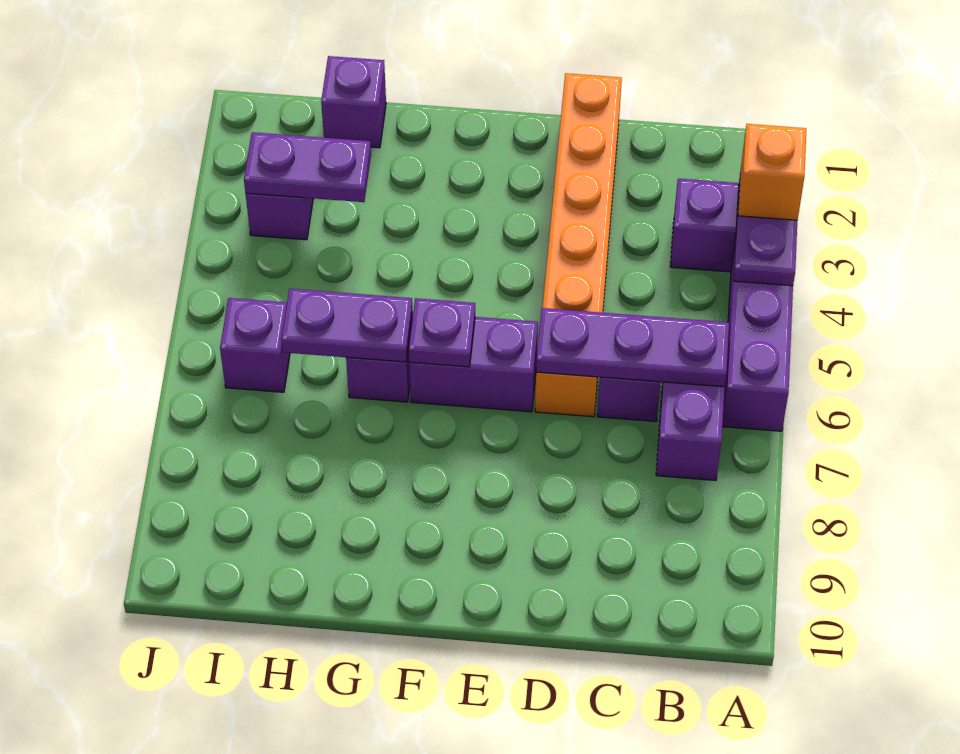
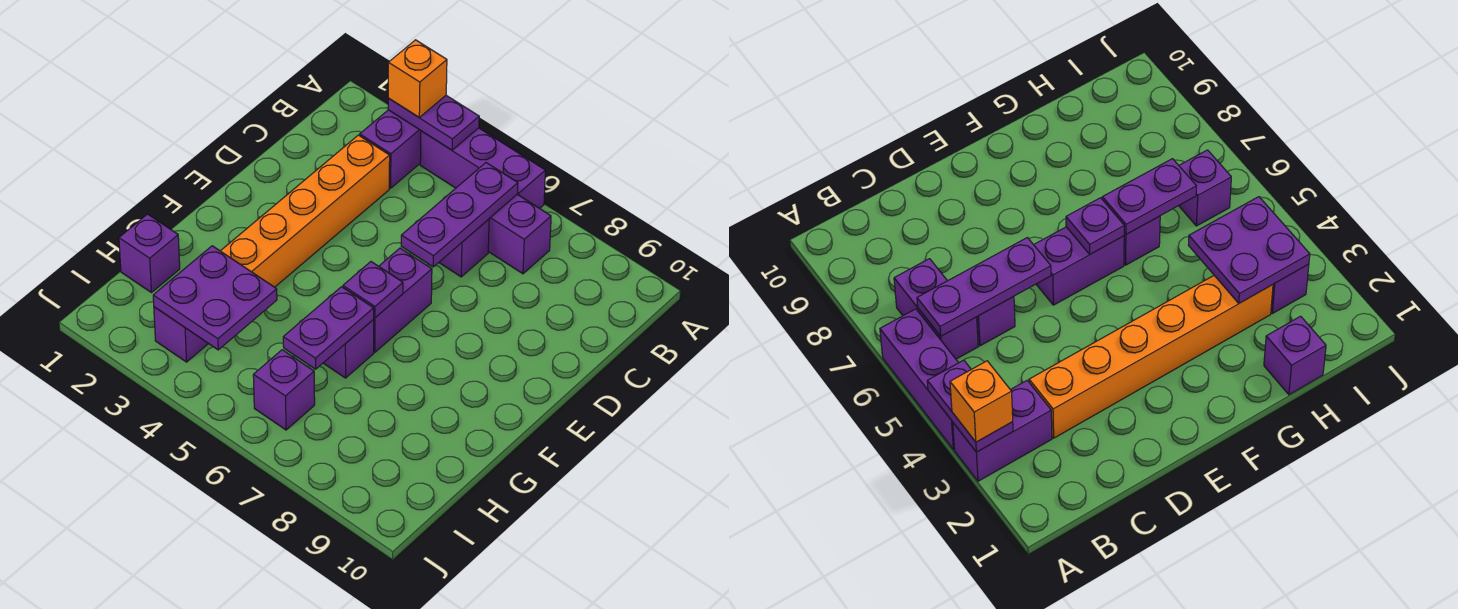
orange brick D1:D6 level 1 -> orange brick C3:H3 level 1
purple plate H3:I3 level 2 -> purple plate H3:I4 level 2

